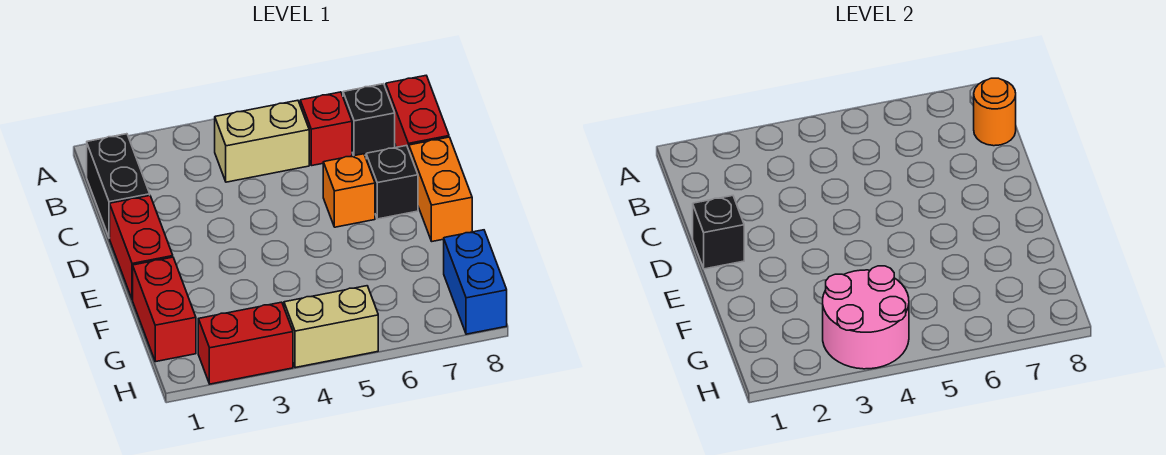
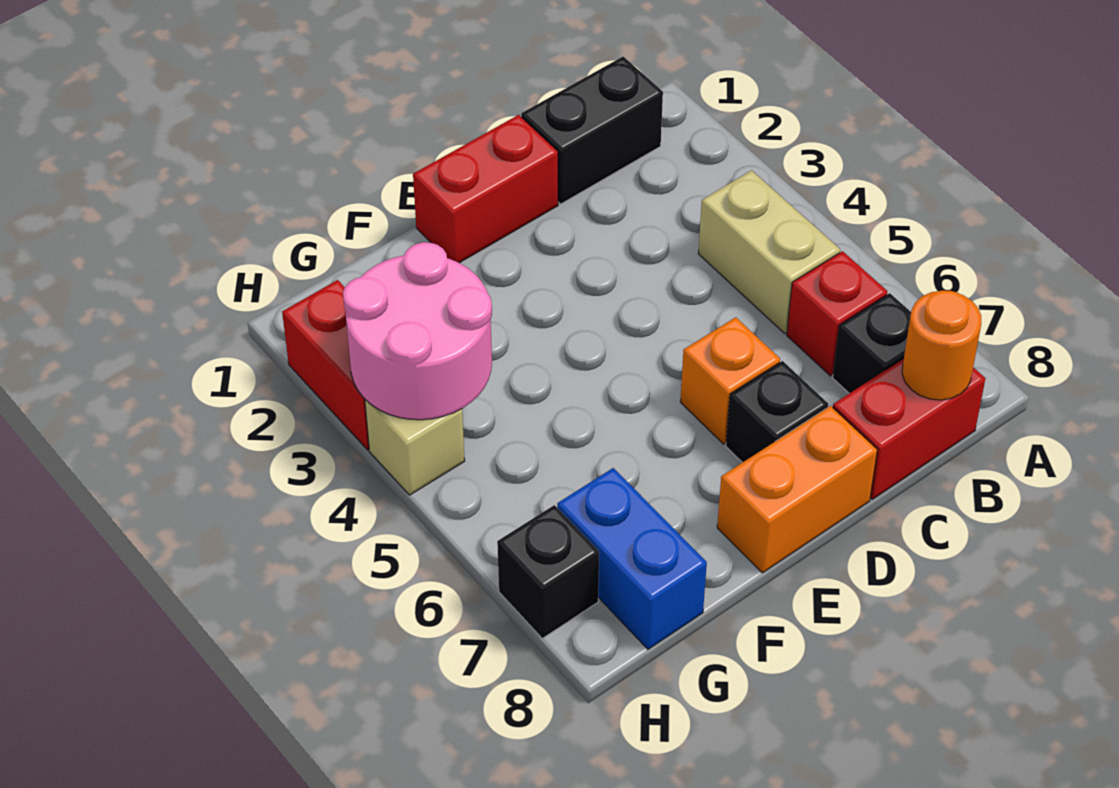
black brick D1 level 2 -> black brick H7 level 1
red brick F1:G1 level 1 -> none
blue brick G8:H8 level 1 -> blue brick G7:G8 level 1
tan brick H4:H5 level 1 -> tan brick H4 level 1

